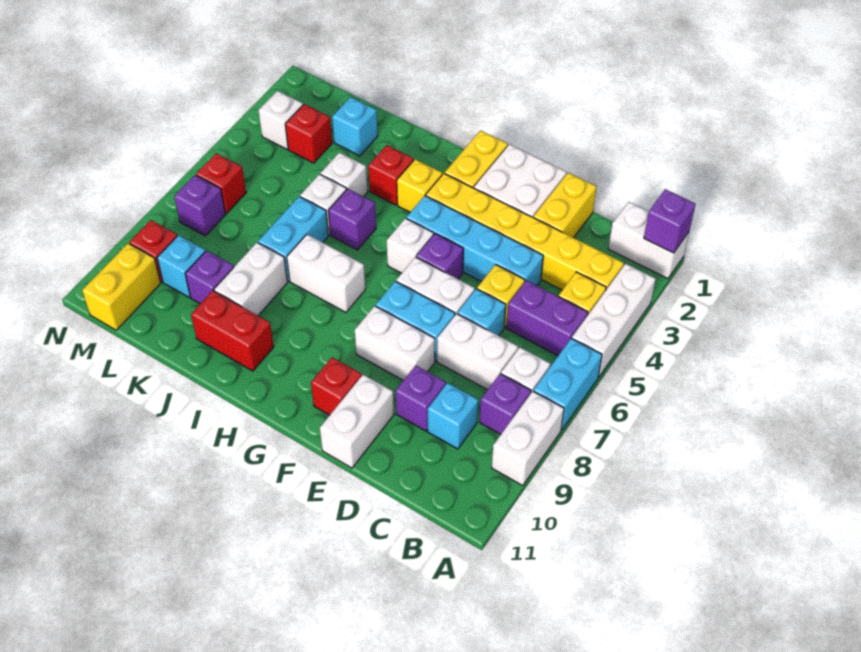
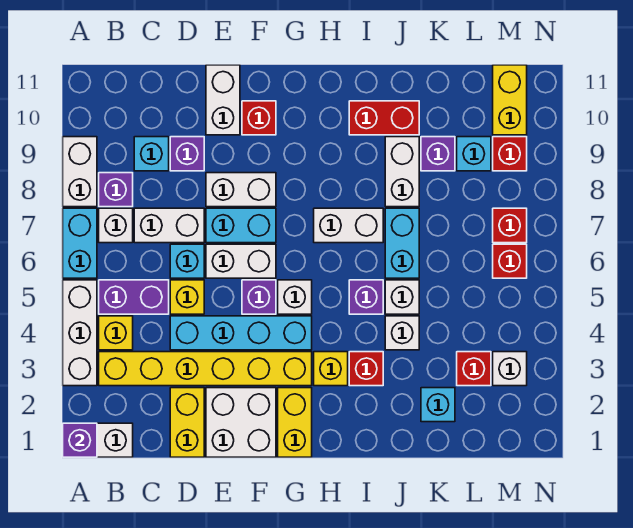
purple brick M7 level 1 -> red brick M7 level 1

